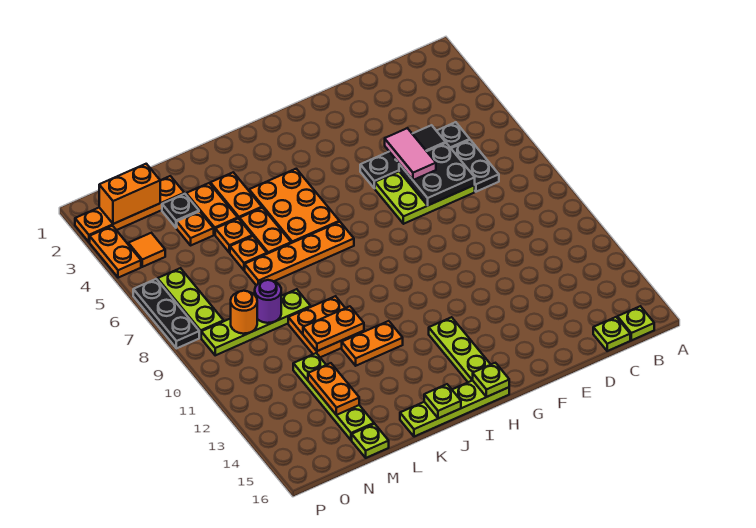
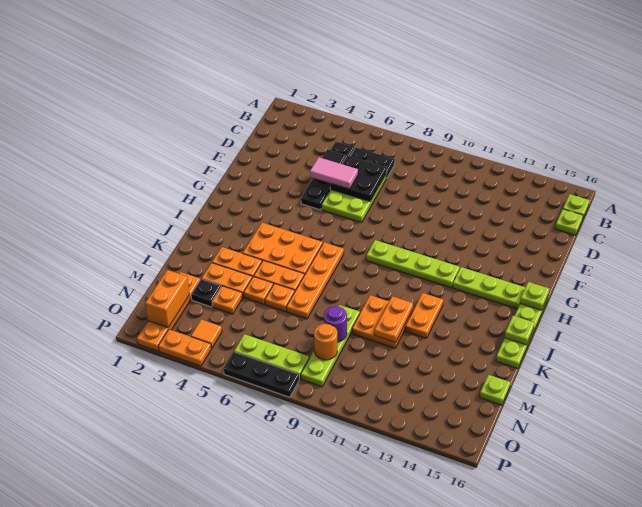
lime plate M12:M15 level 1 -> lime plate H9:H12 level 1
orange plate M13:M14 level 2 -> none

